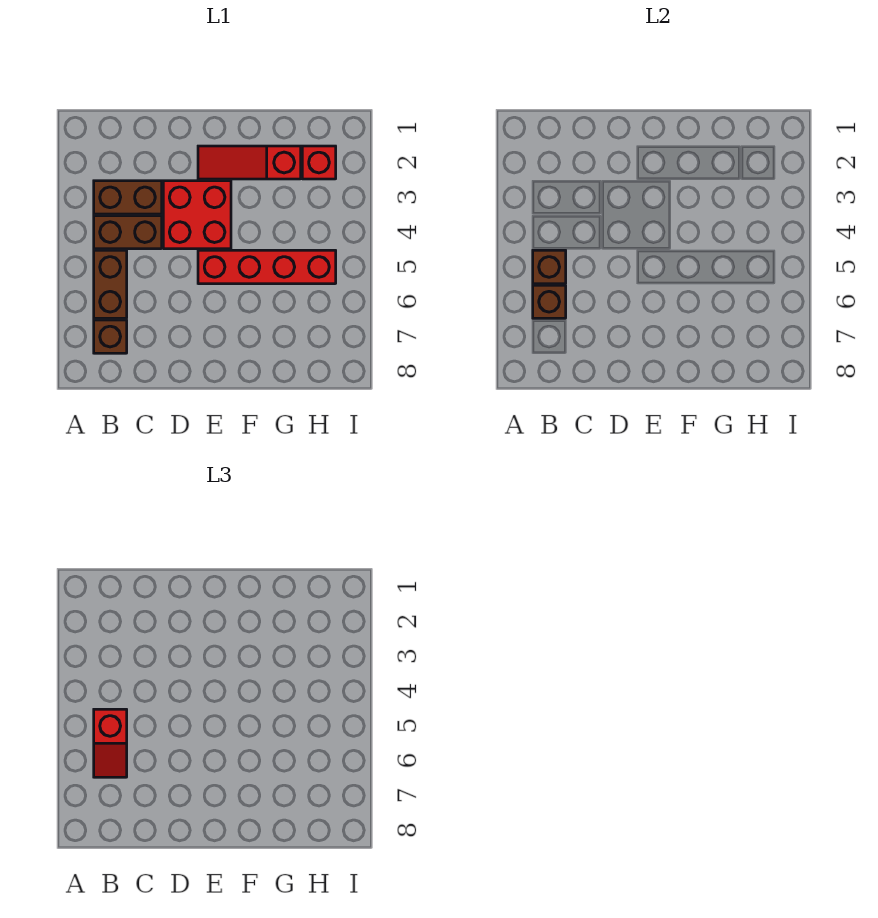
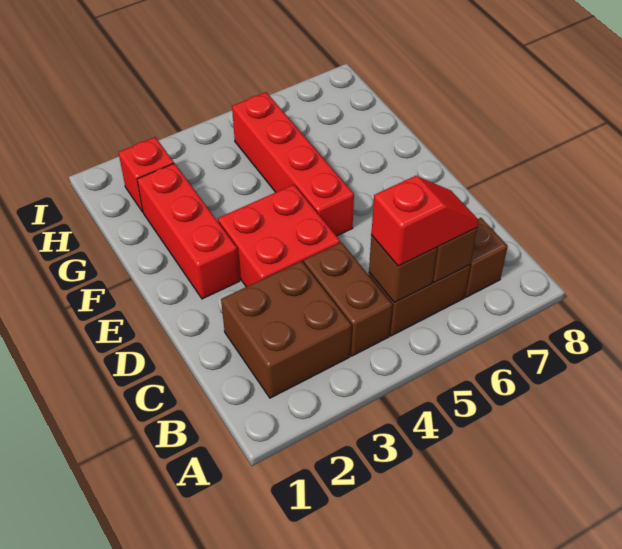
brown brick B3:C3 level 1 -> brown brick B2:C3 level 1
red slope E2:G2 level 1 top G -> red brick E2:G2 level 1

